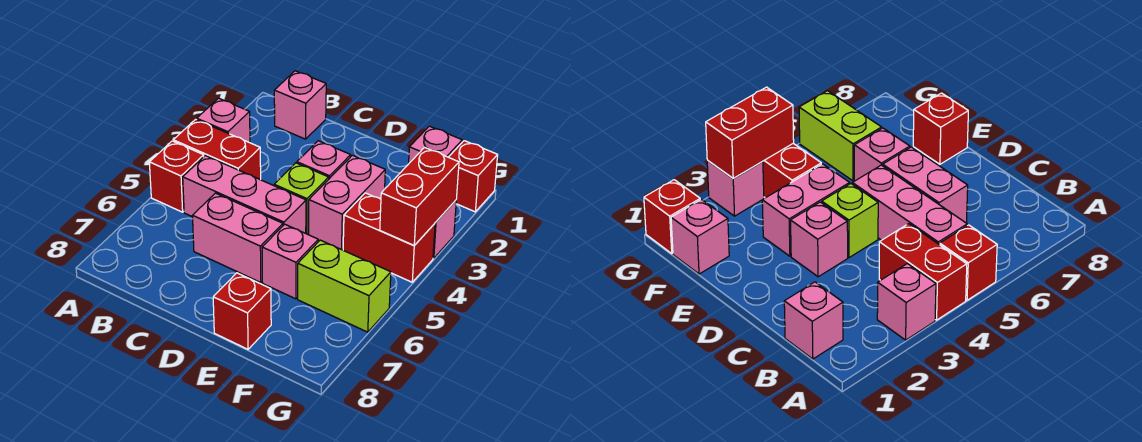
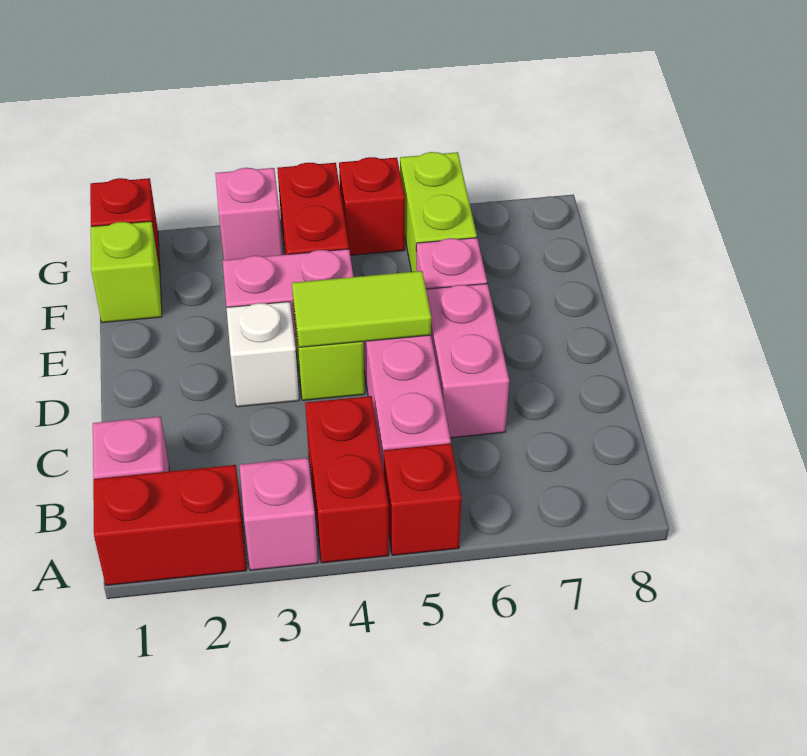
pink brick D3 level 1 -> white brick D3 level 1
none -> lime tile D4:D5 level 2
red brick E8 level 1 -> red brick G5 level 1
pink brick F1 level 1 -> lime brick F1 level 1
red brick G3:G4 level 2 -> red brick A1:A2 level 1

